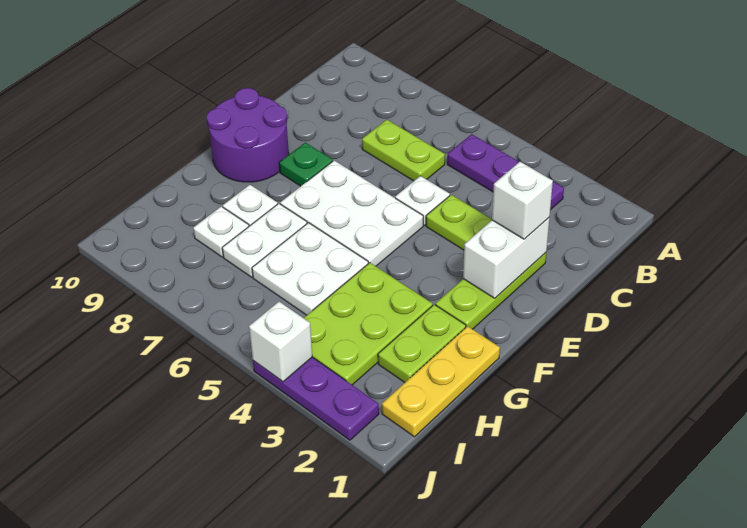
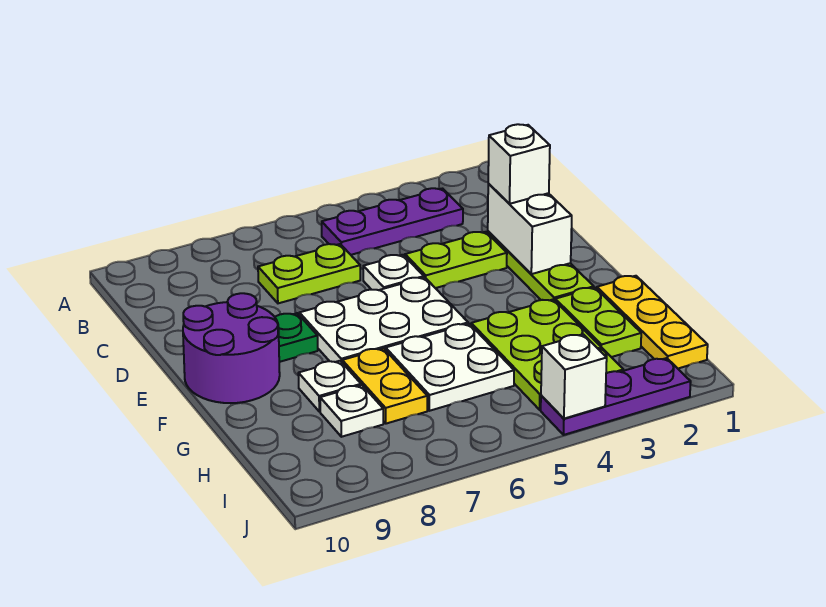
white plate G7:H7 level 1 -> yellow plate G7:H7 level 1

